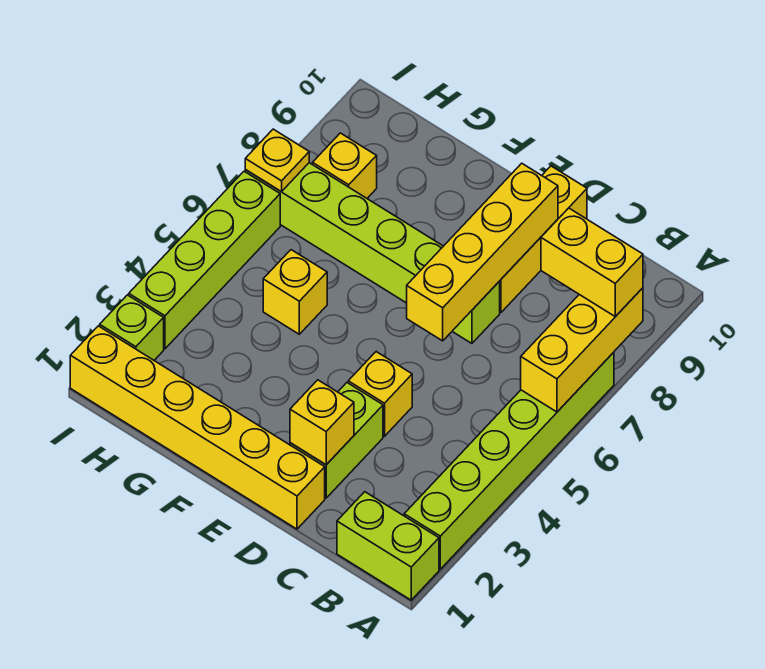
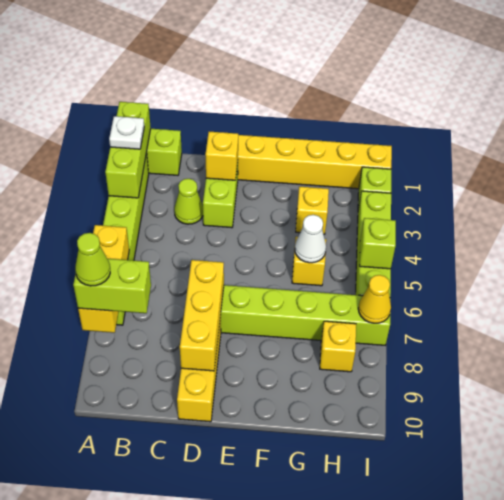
none -> lime brick A1:A3 level 2
none -> white plate A2 level 3
yellow brick A8:B8 level 3 -> lime brick A8:B8 level 3
none -> lime cone A8 level 4
none -> lime cone C3 level 1
yellow brick D4 level 1 -> yellow brick G3 level 1
yellow brick D6:D9 level 2 -> yellow brick D7:D9 level 2
none -> white cone G5 level 2
none -> lime brick I5 level 2
yellow plate I7 level 2 -> yellow cone I7 level 2

